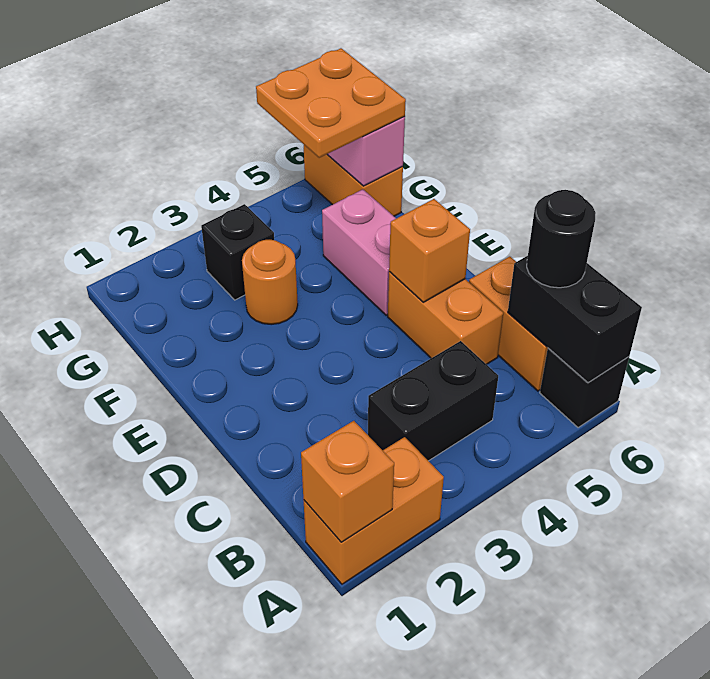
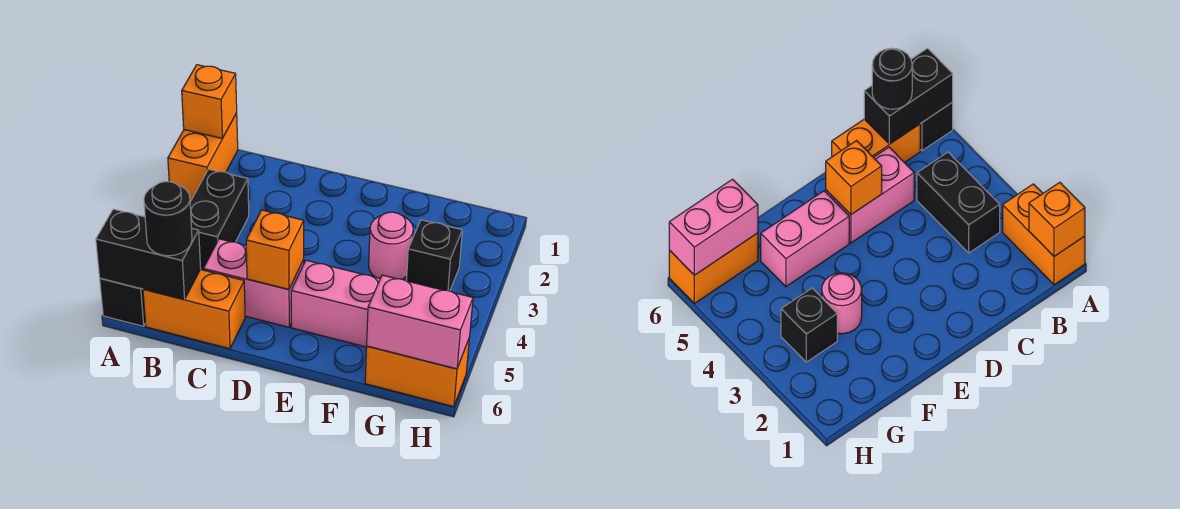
orange brick C5:D5 level 1 -> pink brick C5:D5 level 1
orange round brick F3 level 1 -> pink round brick F3 level 1
orange plate G5:H6 level 3 -> none

